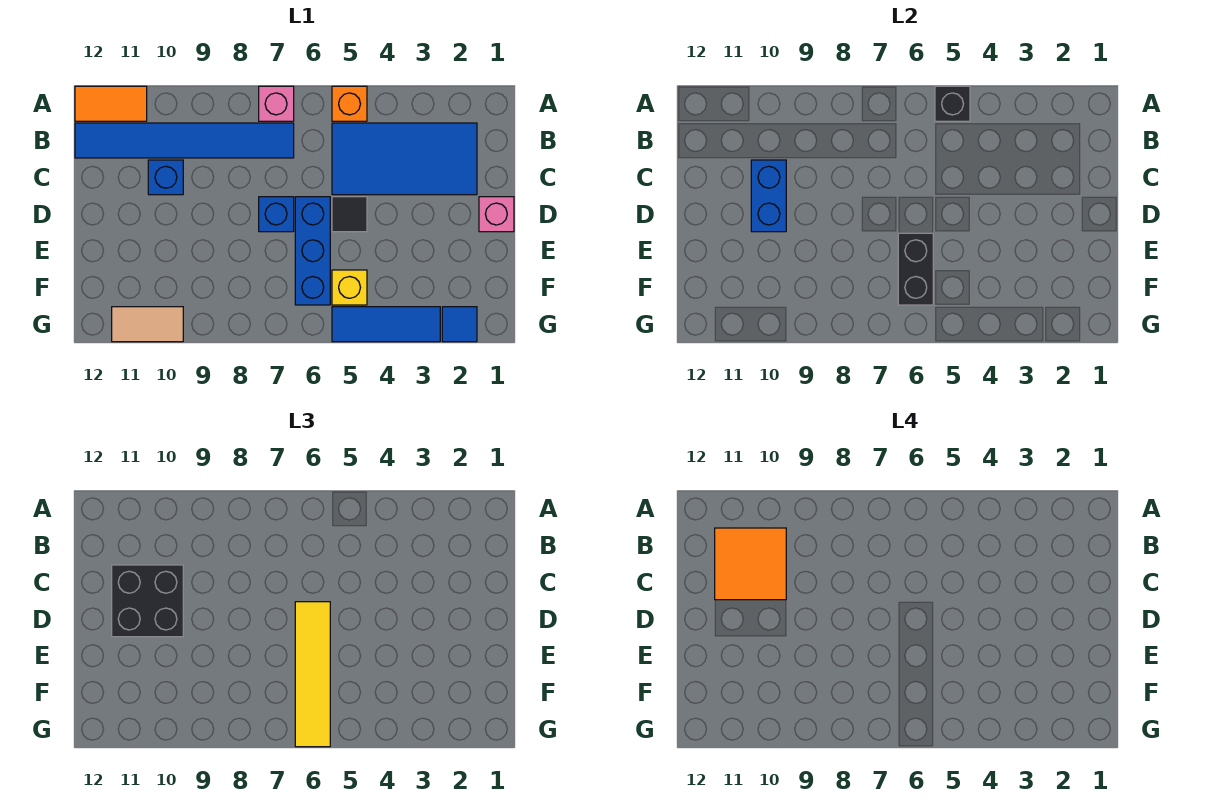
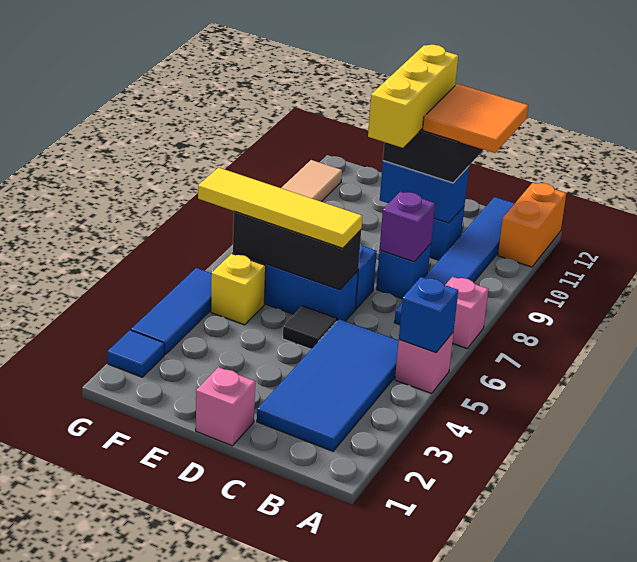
orange brick A5 level 1 -> pink brick A5 level 1
black brick A5 level 2 -> blue brick A5 level 2
orange tile A11:A12 level 1 -> orange brick A11:A12 level 1
none -> blue brick C8 level 1
none -> purple brick C8 level 2
none -> yellow brick D9:D11 level 4
black brick E6:F6 level 2 -> black brick D6:F6 level 2

